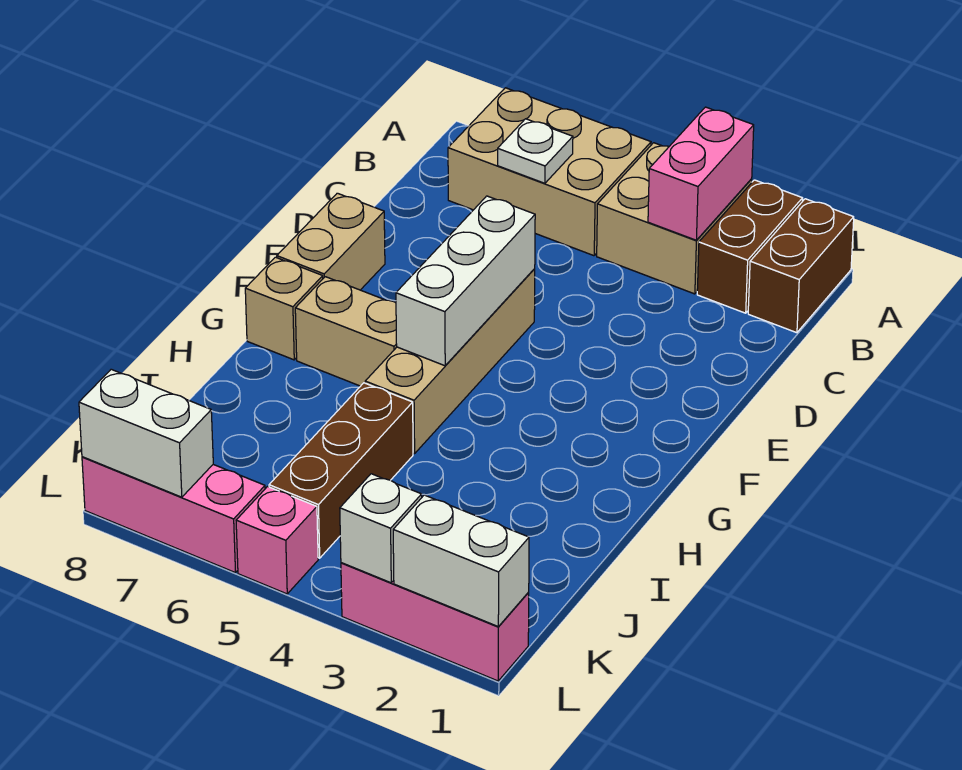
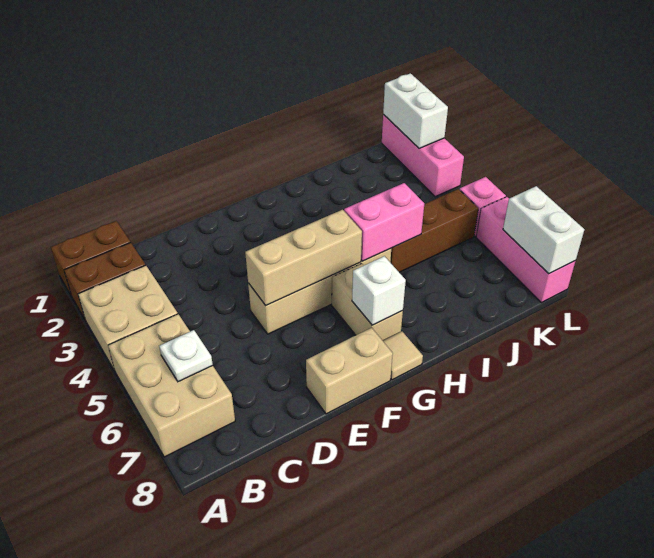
pink brick A3:B3 level 2 -> pink brick H5:I5 level 2
white brick E5:G5 level 2 -> tan brick E5:G5 level 2
tan brick G8 level 1 -> tan tile G8 level 1
white brick L3 level 2 -> white brick G7 level 2

